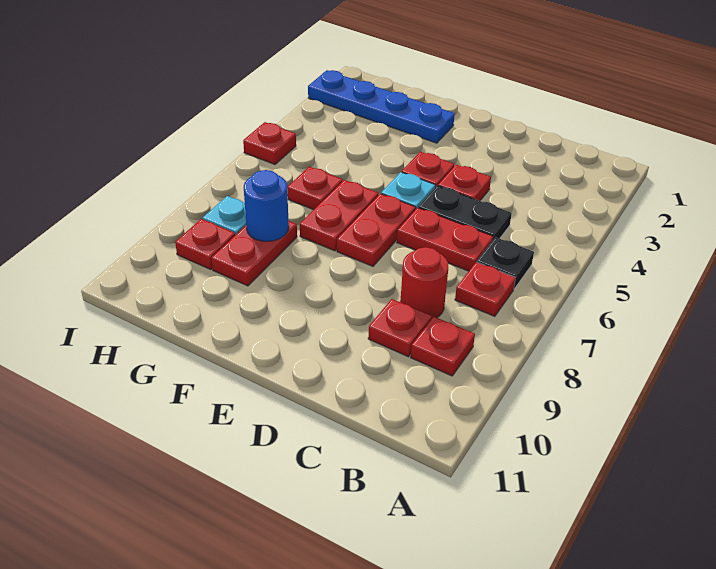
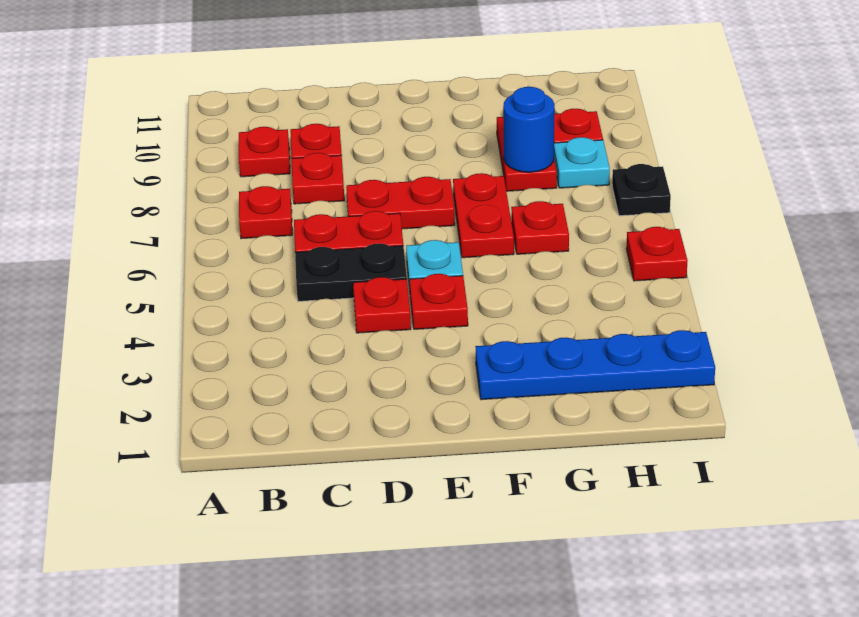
black plate B6 level 1 -> black plate I7 level 1
red round brick C8 level 1 -> red plate C8 level 1
red plate E6:E7 level 1 -> red plate D7:E7 level 1

